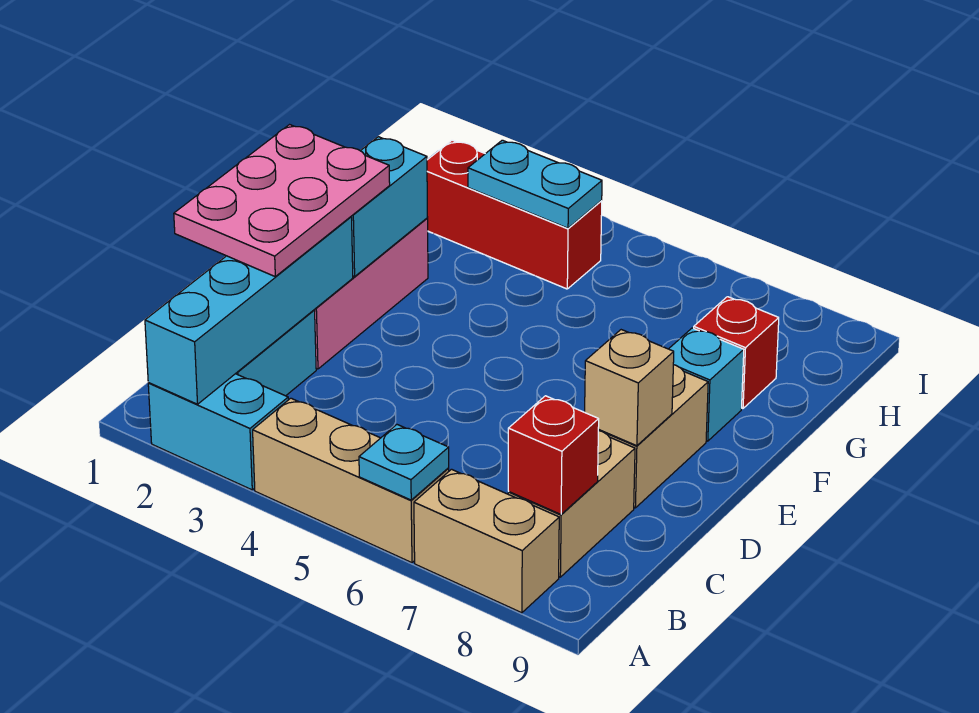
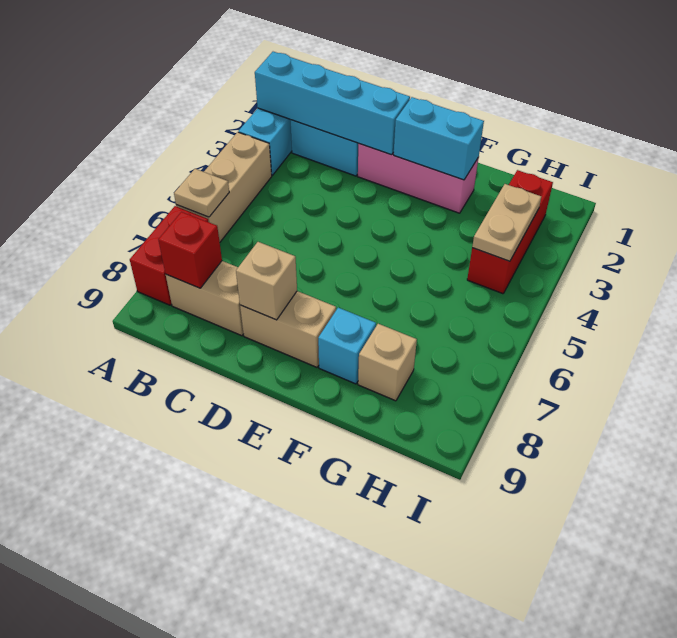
cyan plate A6 level 2 -> tan plate A6 level 2
tan brick A7:A8 level 1 -> red brick A7:A8 level 1
pink plate C1:E2 level 3 -> none
red brick G8 level 1 -> tan brick G8 level 1
cyan plate H3:H4 level 2 -> tan plate H3:H4 level 2

